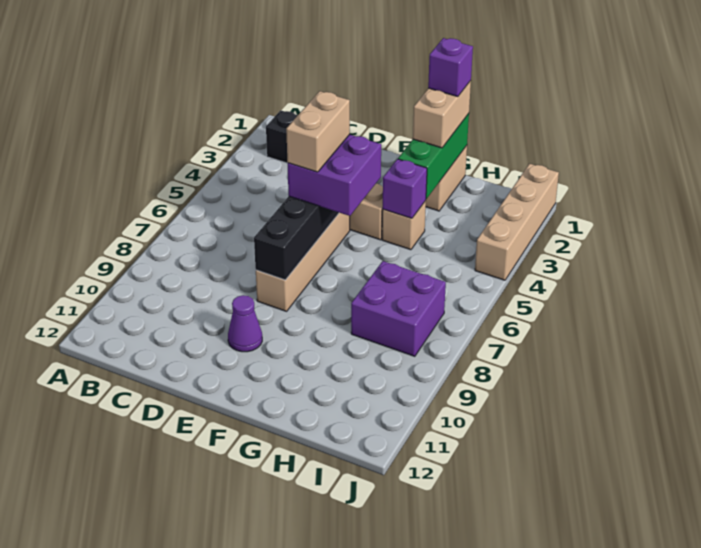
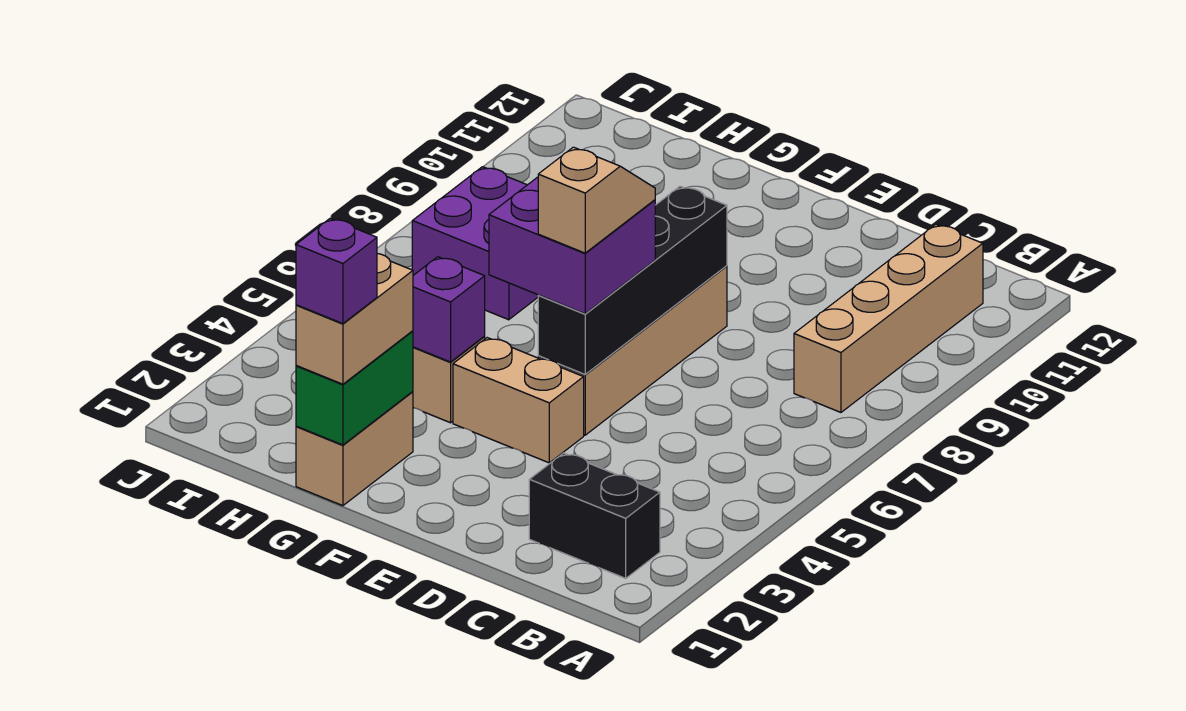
tan brick E5:E6 level 4 -> tan slope E5:E6 level 4 top 5
purple cone E10 level 1 -> none
green brick G1:G3 level 2 -> green brick G1:G2 level 2
tan brick J1:J4 level 1 -> tan brick B8:B11 level 1

